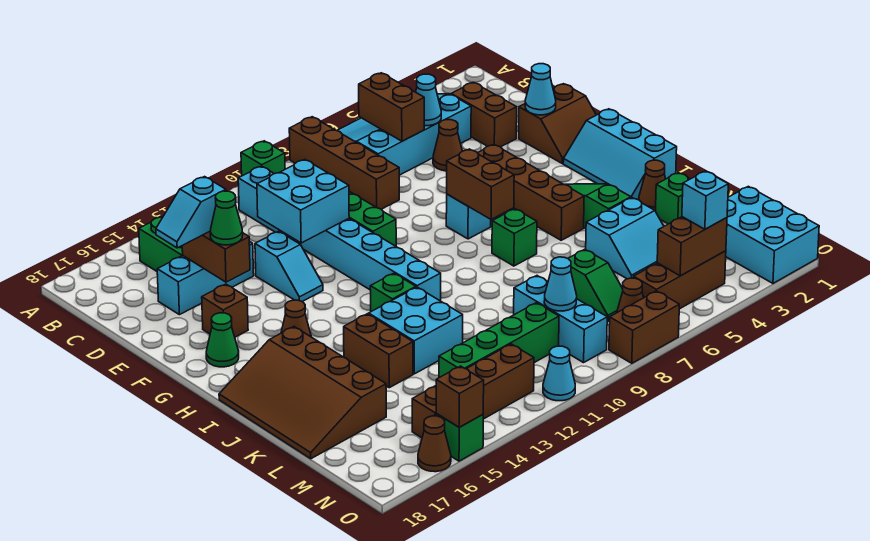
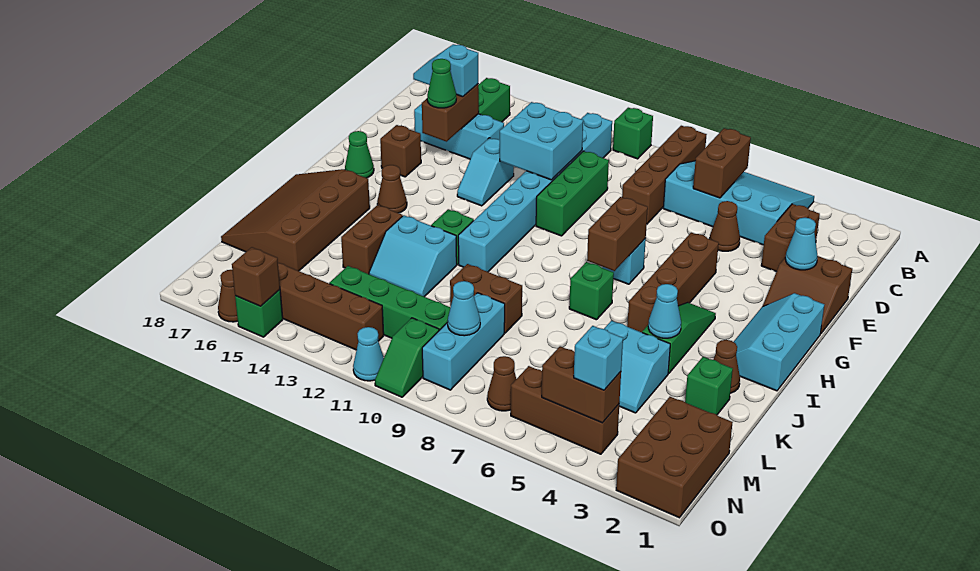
cyan cone C5 level 2 -> cyan cone J4 level 2
cyan brick J12:K13 level 1 -> cyan slope J12:K13 level 1 top J
green slope L7:M7 level 1 top L -> green slope N10:O10 level 1 top N
cyan brick M1:O2 level 1 -> brown brick M1:O2 level 1
brown brick O7:O8 level 1 -> brown brick K9:K10 level 1

